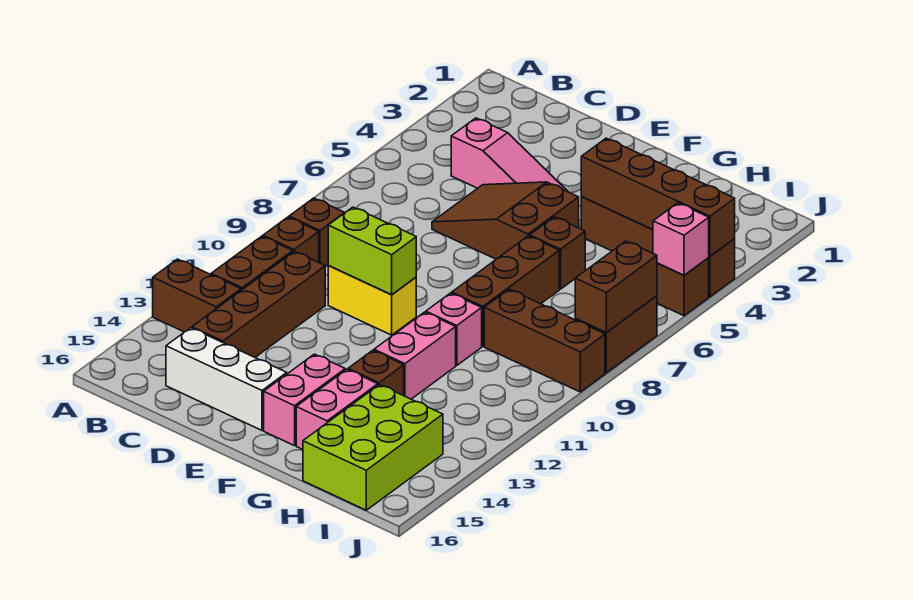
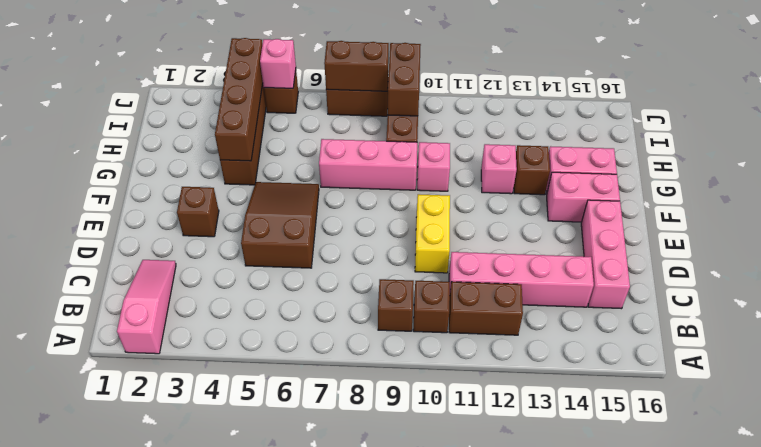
brown brick A13:B13 level 1 -> brown brick I9:J9 level 2
pink slope C4:E4 level 1 top C -> pink slope A2:C2 level 1 top A
brown brick C11:C14 level 1 -> pink brick C11:C14 level 1
white brick C15:E15 level 1 -> pink brick C15:E15 level 1
brown slope D5:F6 level 1 top F -> brown slope D5:F6 level 1 top D
lime brick D10:E10 level 2 -> none
brown brick G6 level 1 -> brown brick E3 level 1
brown brick G7:G9 level 1 -> pink brick G7:G9 level 1
pink brick G11:G12 level 1 -> pink brick G12 level 1
lime brick H14:I16 level 1 -> none

